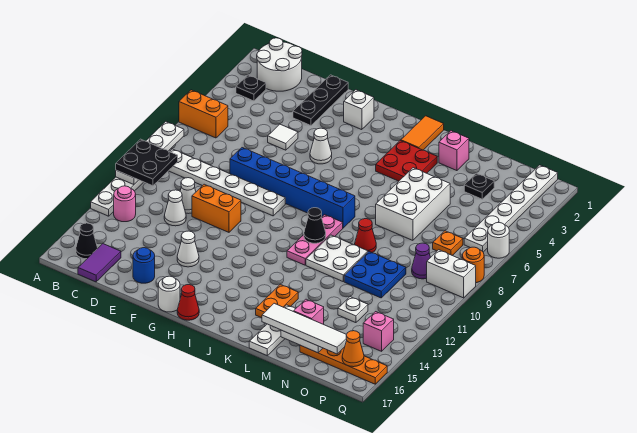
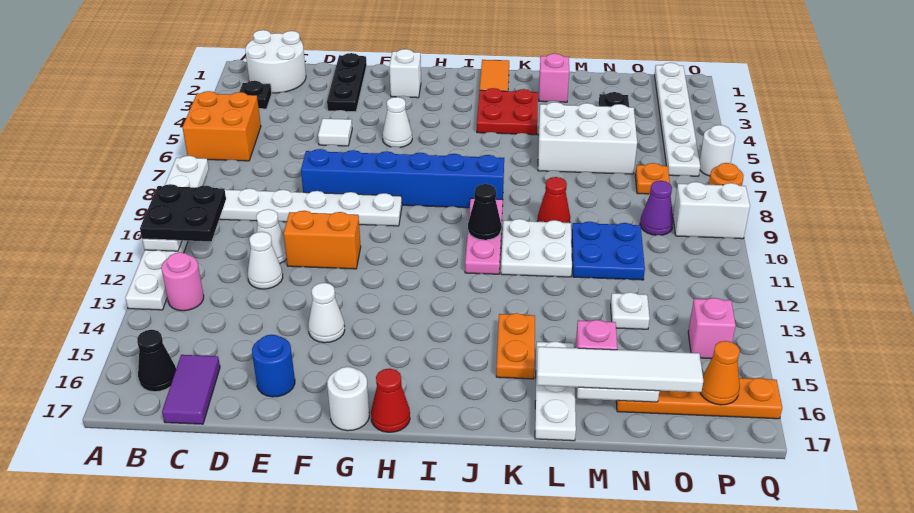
orange brick A6:B6 level 1 -> orange brick A5:B6 level 1
white brick L5:M7 level 1 -> white brick L5:N6 level 1

